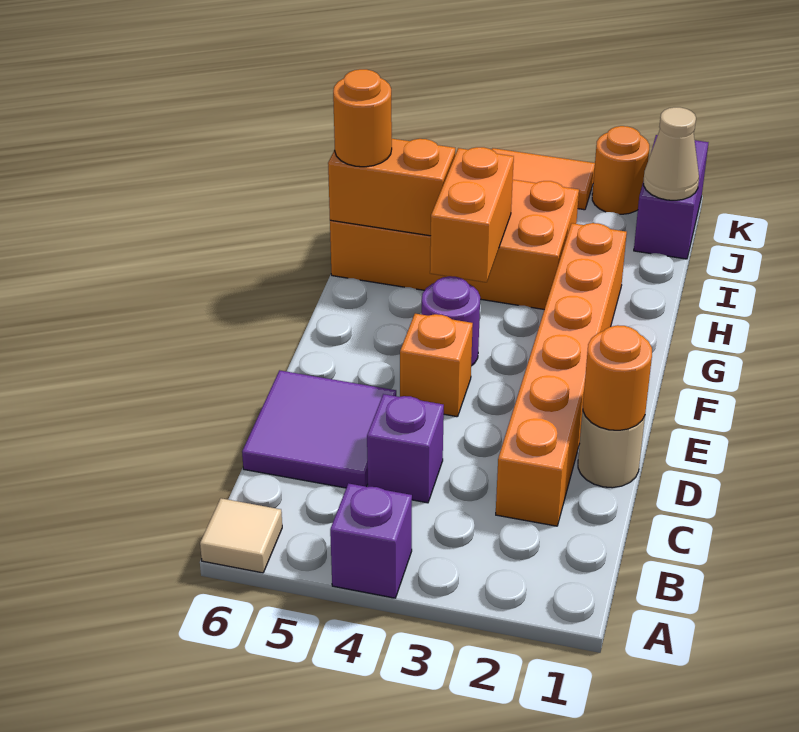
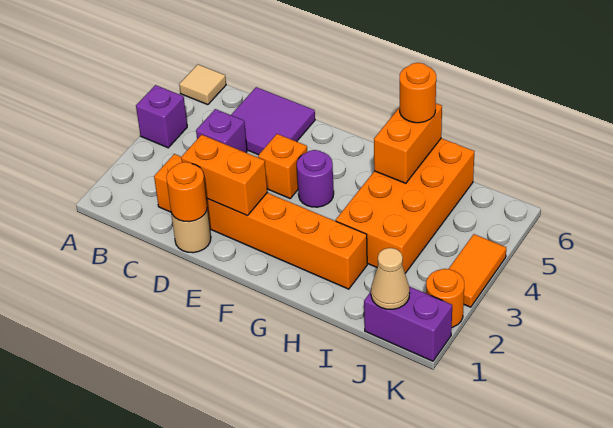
orange brick G4:H4 level 2 -> orange brick D2:E2 level 2

